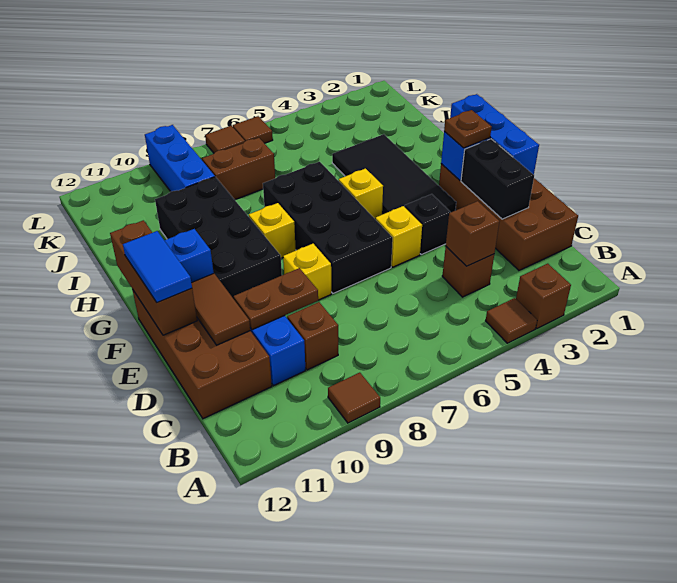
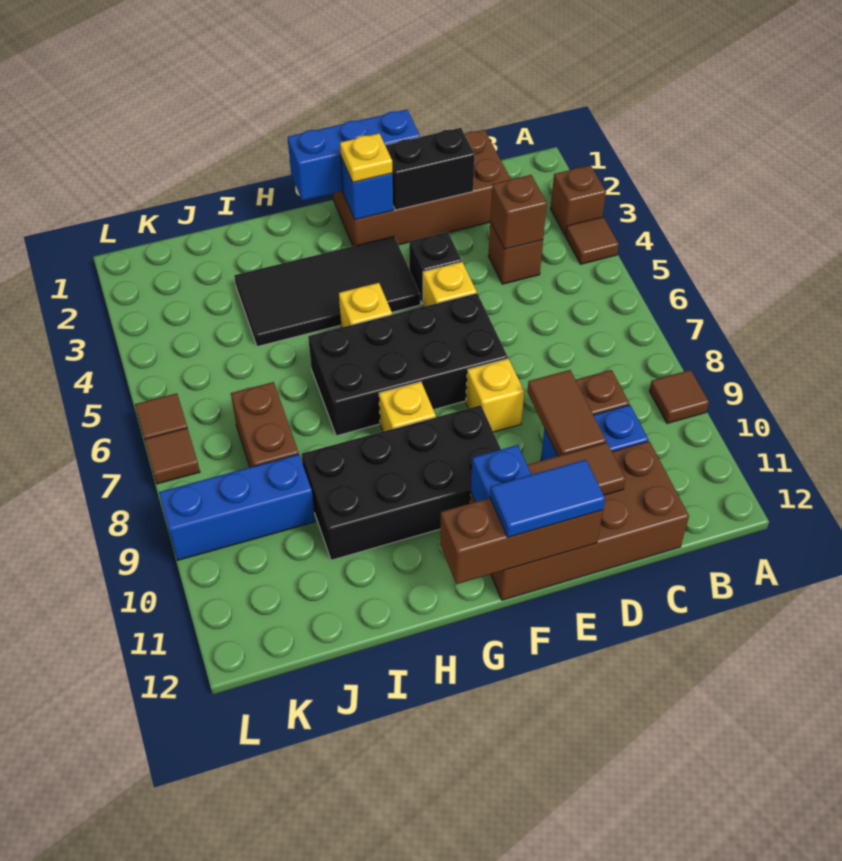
brown plate D9:D10 level 2 -> brown tile D9:D10 level 2
brown plate F2 level 3 -> yellow plate F2 level 3

